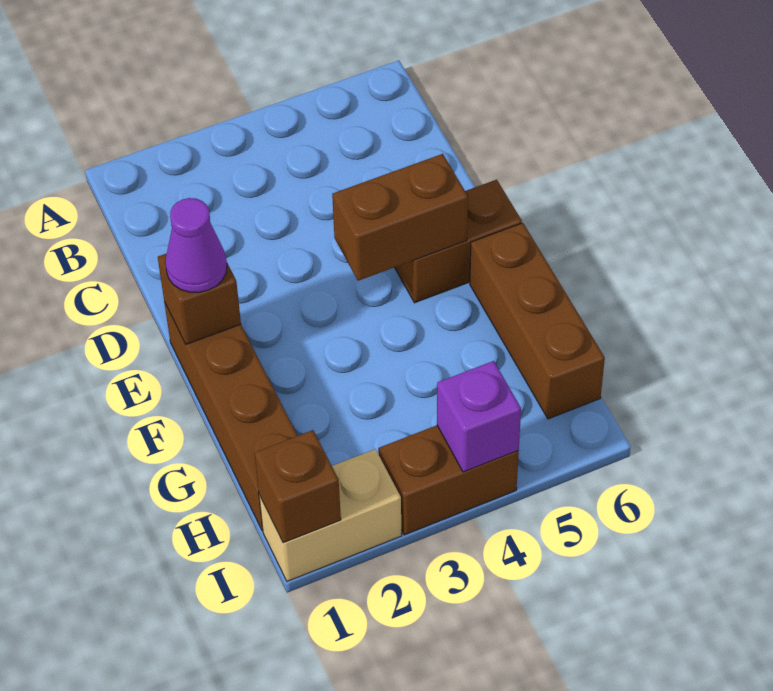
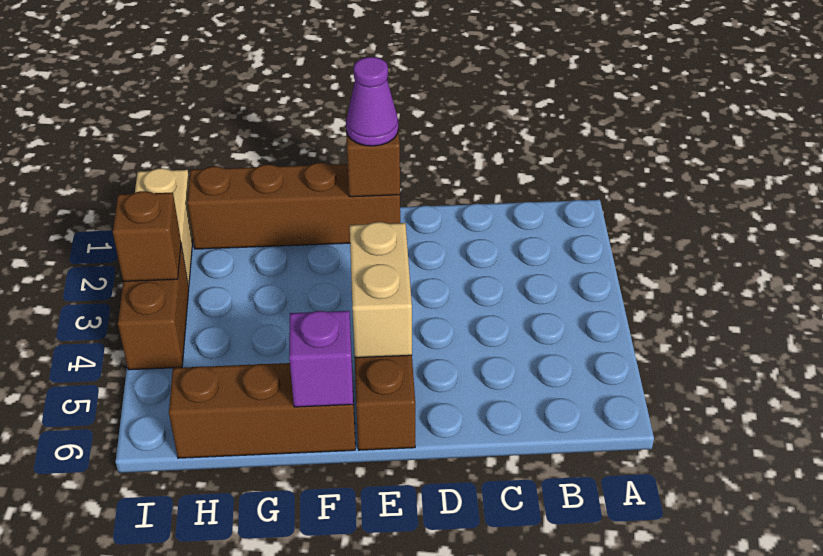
brown brick E4:E5 level 2 -> tan brick E4:E5 level 2
brown brick I1 level 2 -> brown brick I3 level 2
purple brick I4 level 2 -> purple brick F6 level 2

